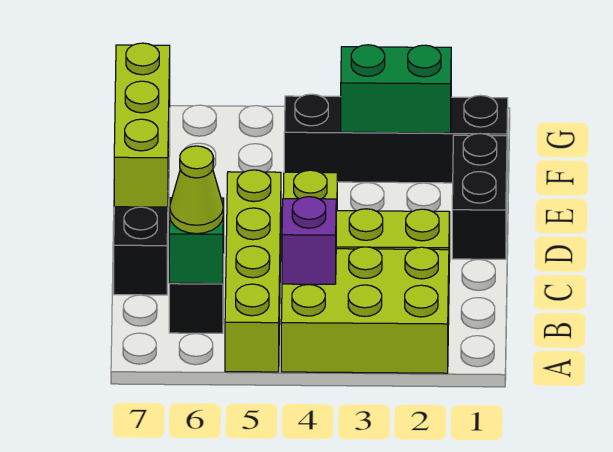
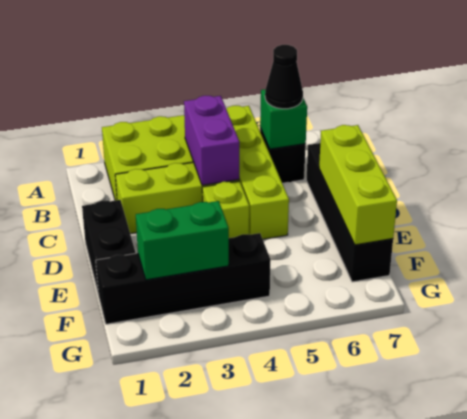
purple brick B4 level 2 -> purple brick B4:C4 level 2
lime cone B6 level 3 -> black cone B6 level 3

